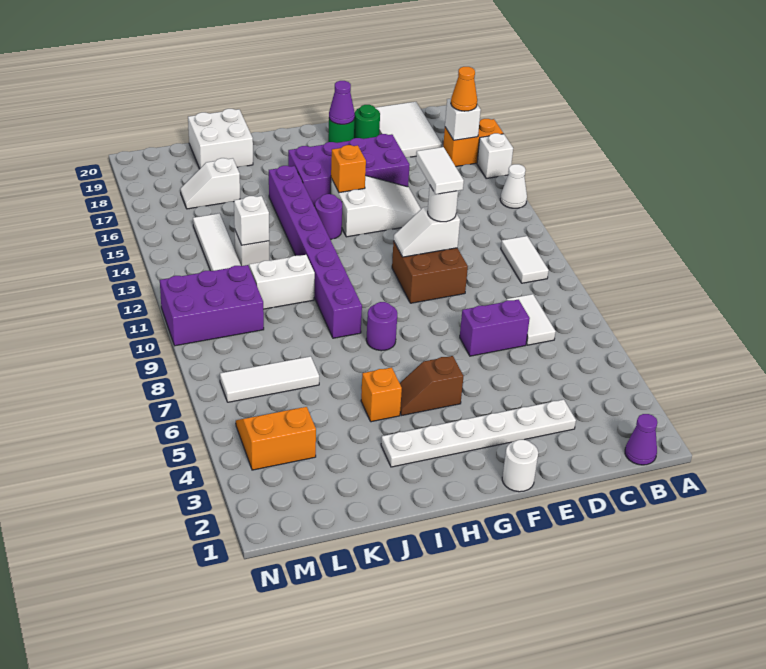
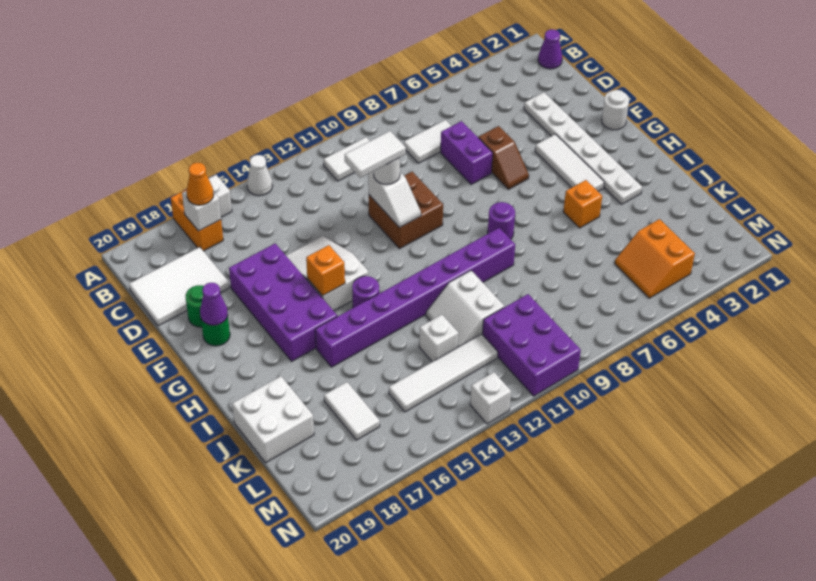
brown slope G5:H5 level 1 top G -> brown slope E6:F6 level 1 top E
white tile K7:M7 level 1 -> white tile F4:H4 level 1
white brick K13 level 2 -> white brick N13 level 1
white slope K17:L17 level 1 top K -> white tile K17:L17 level 1

